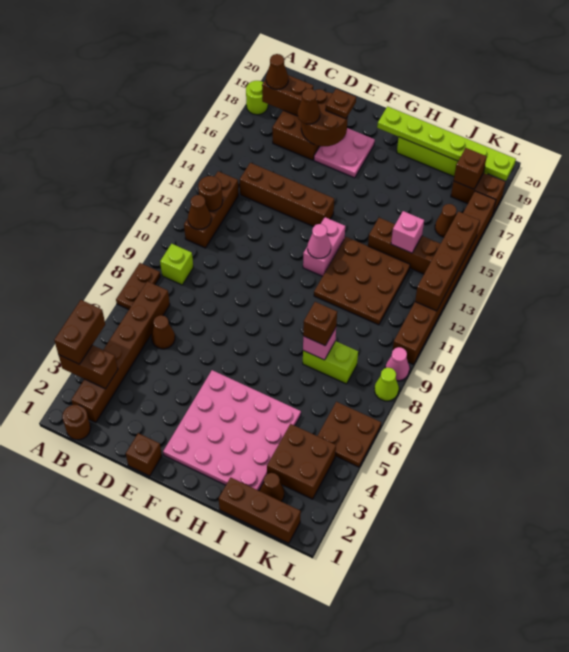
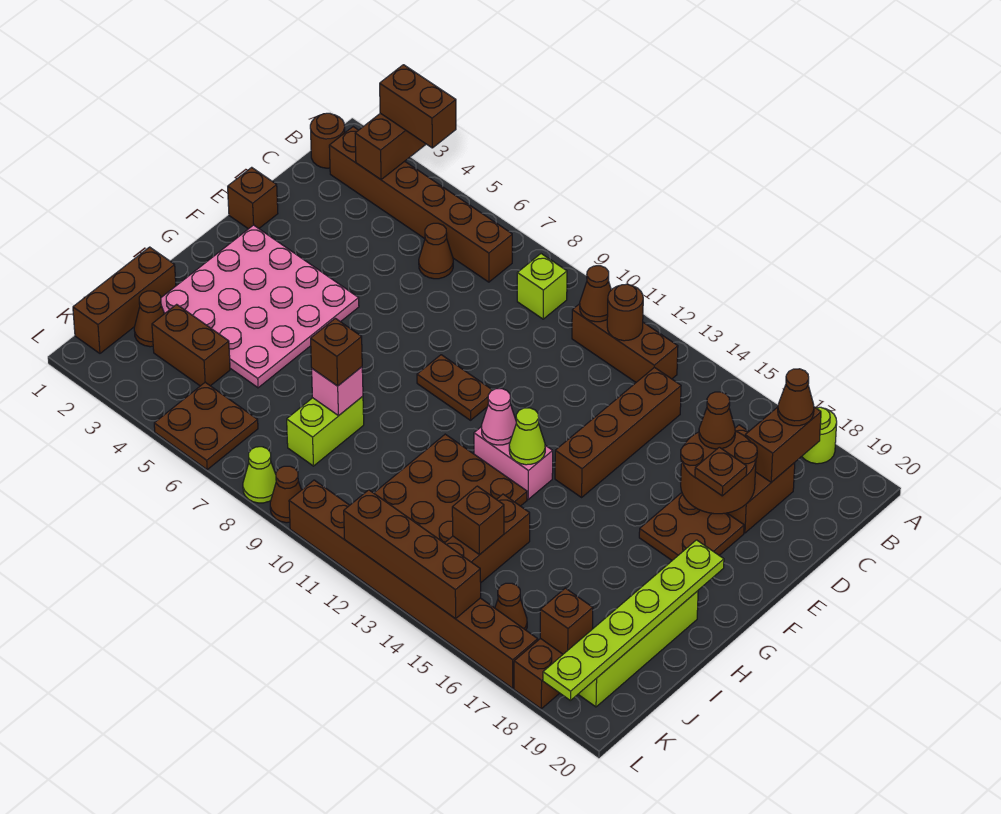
brown plate A7:A8 level 1 -> brown plate F9:F10 level 1
pink plate E17:F18 level 1 -> brown plate E17:F18 level 1
none -> lime cone G13 level 2
brown brick J3:K4 level 1 -> brown brick J3:J4 level 1
pink brick J14 level 2 -> brown brick J14 level 2
pink cone L9 level 1 -> brown cone L9 level 1

